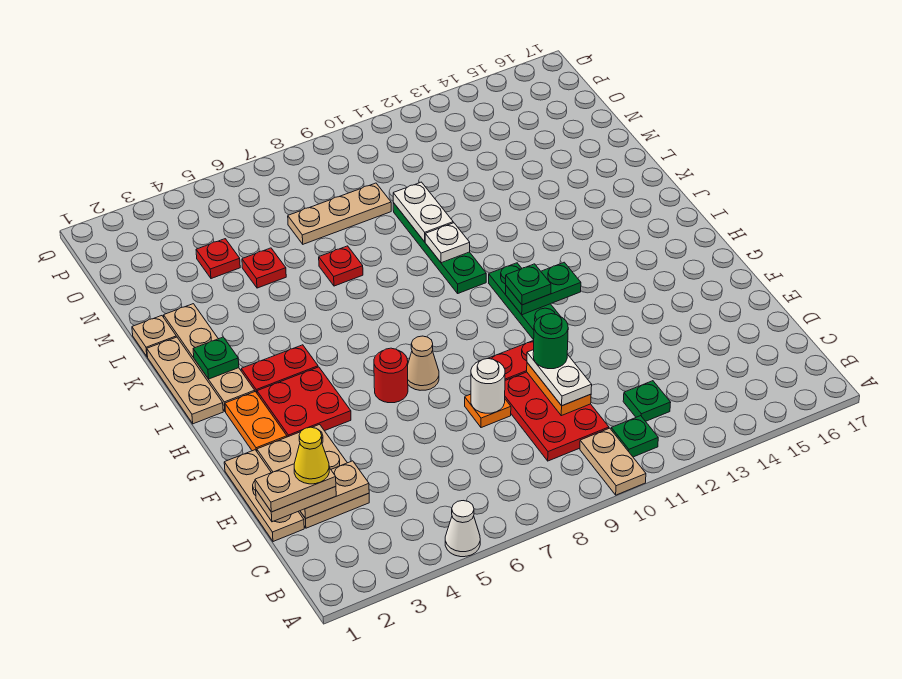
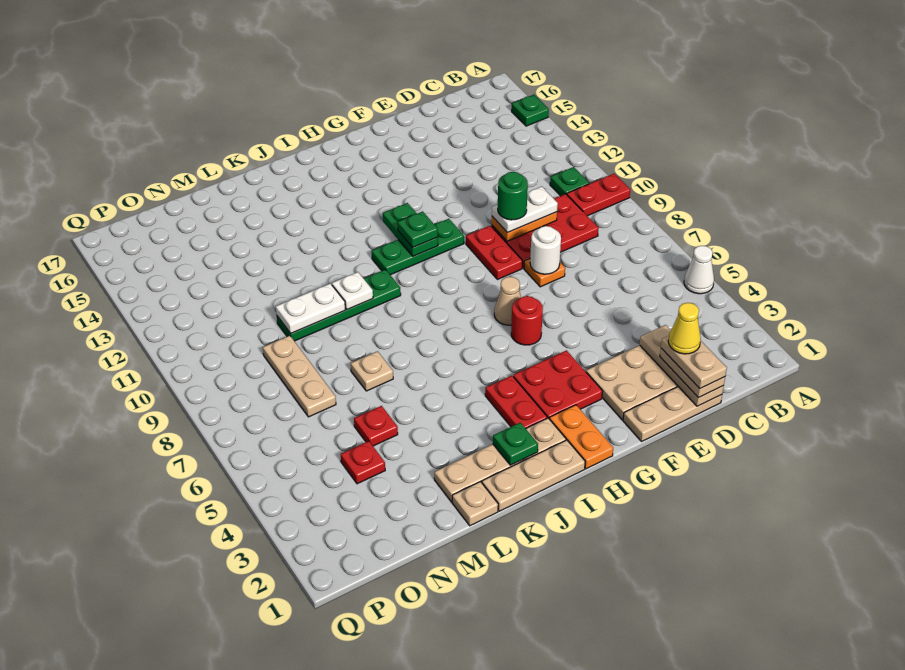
tan plate A10:B10 level 1 -> red plate A10:B10 level 1
green plate C12 level 1 -> green plate A15 level 1
tan plate D2:D3 level 2 -> tan plate D1:D3 level 2
orange plate G2:H2 level 1 -> orange plate H1:H2 level 1
red plate L7 level 1 -> tan plate L7 level 1

